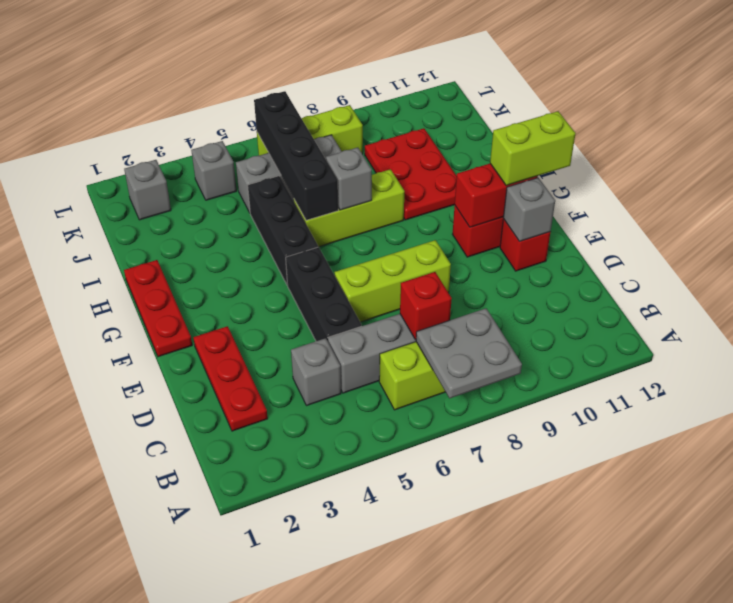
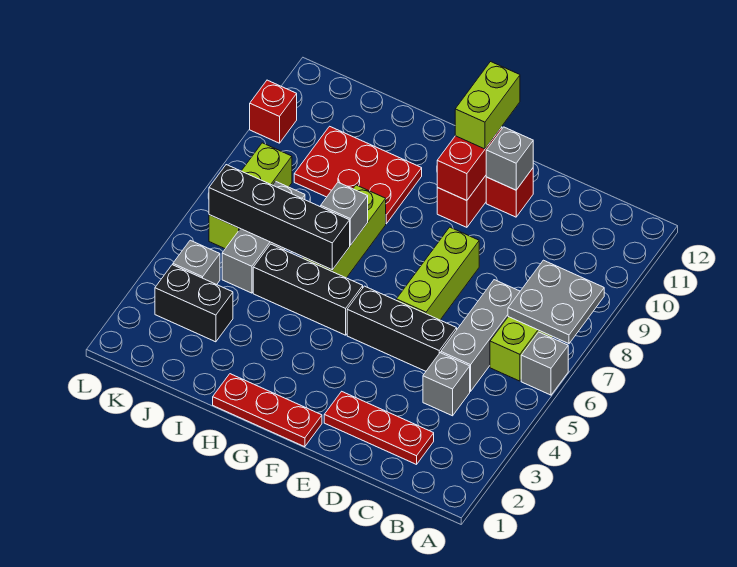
red brick C7 level 2 -> red brick L10 level 1
none -> black brick J3:K3 level 1
grey brick K2 level 1 -> grey brick A6 level 1

